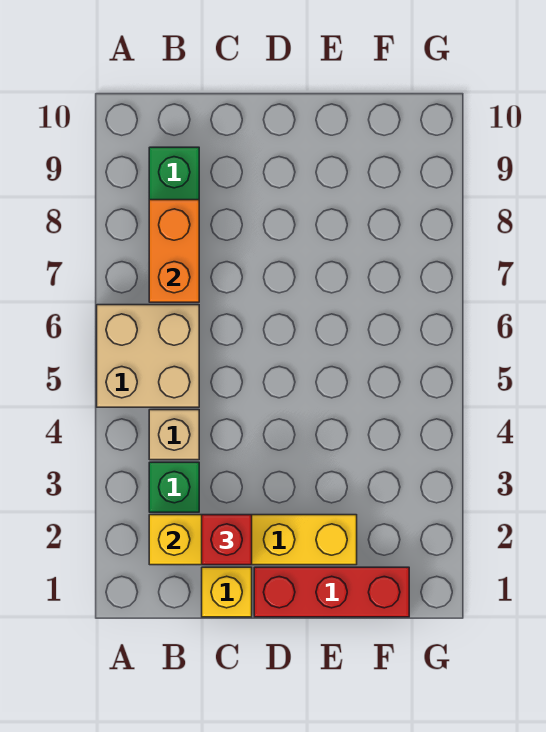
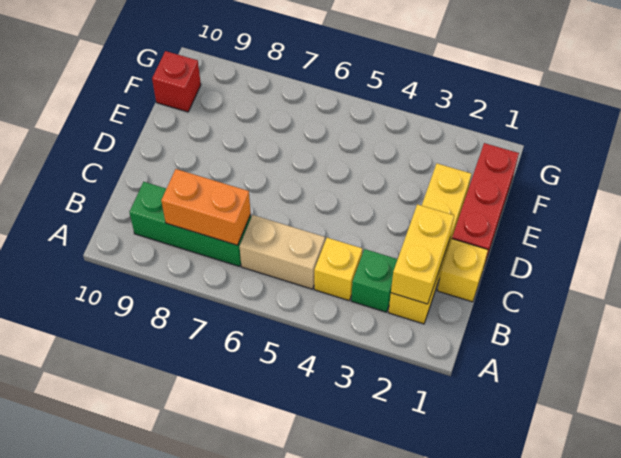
tan brick A5:B6 level 1 -> tan brick B5:B6 level 1
tan brick B4 level 1 -> yellow brick B4 level 1
red brick C2 level 3 -> red brick F10 level 1

